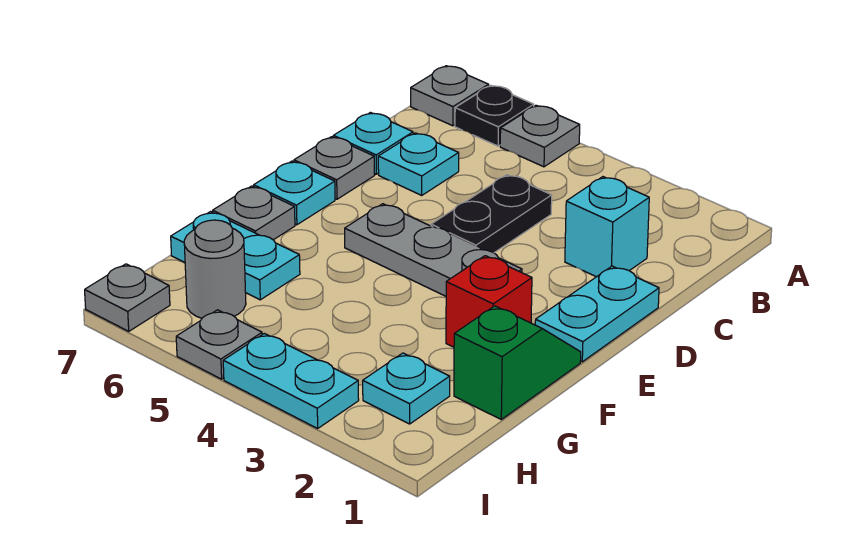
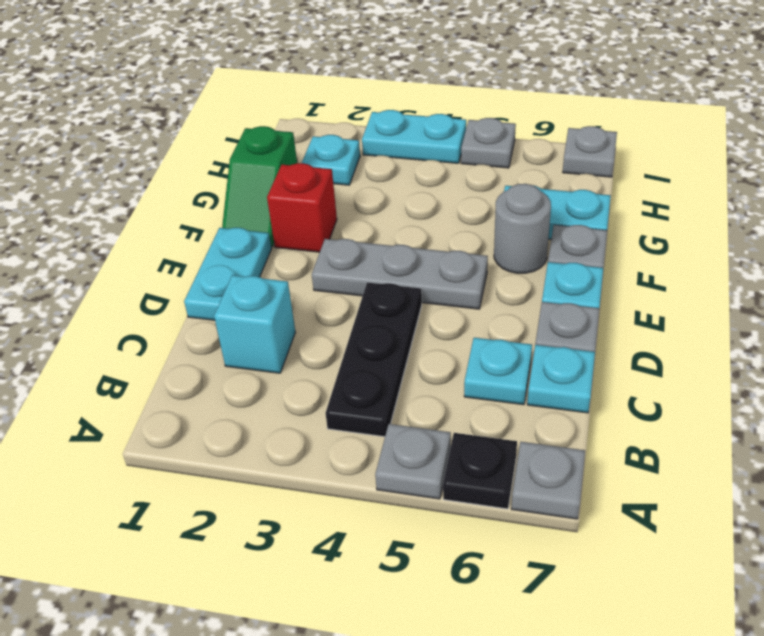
black plate C4:D4 level 1 -> black plate B4:D4 level 1
grey round brick H6 level 1 -> grey round brick F6 level 1

